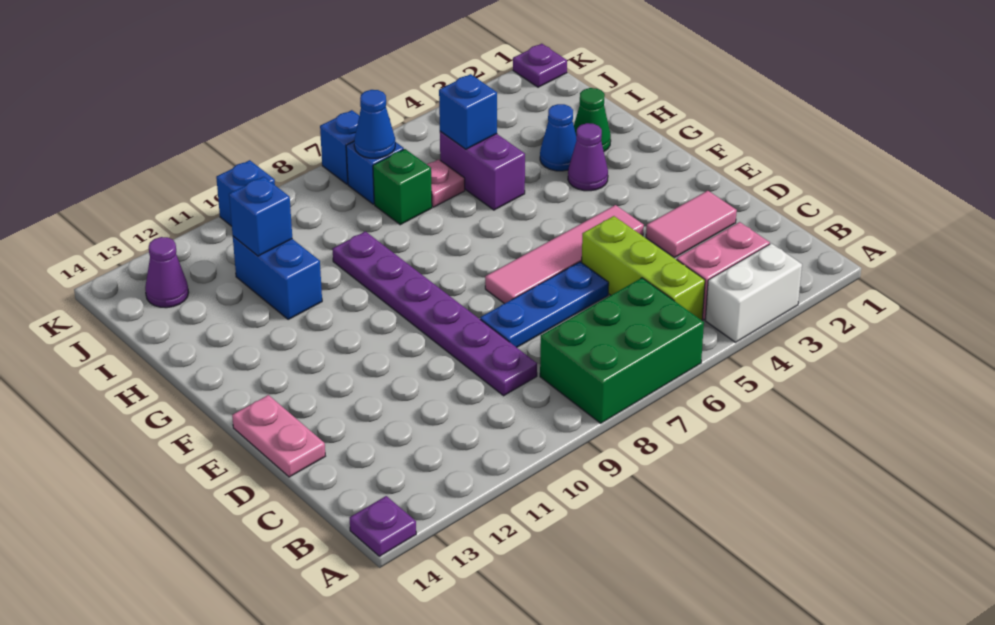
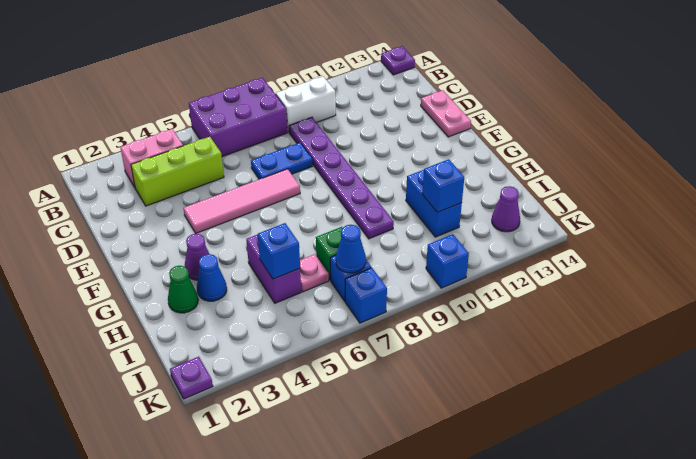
white brick A3:A4 level 1 -> white brick B9:B10 level 1
green brick A6:B8 level 1 -> purple brick A6:B8 level 1
lime brick B5:D5 level 1 -> lime brick C3:C5 level 1
pink tile D2:D3 level 1 -> none
blue plate D6:D8 level 1 -> blue plate D7:D8 level 1

